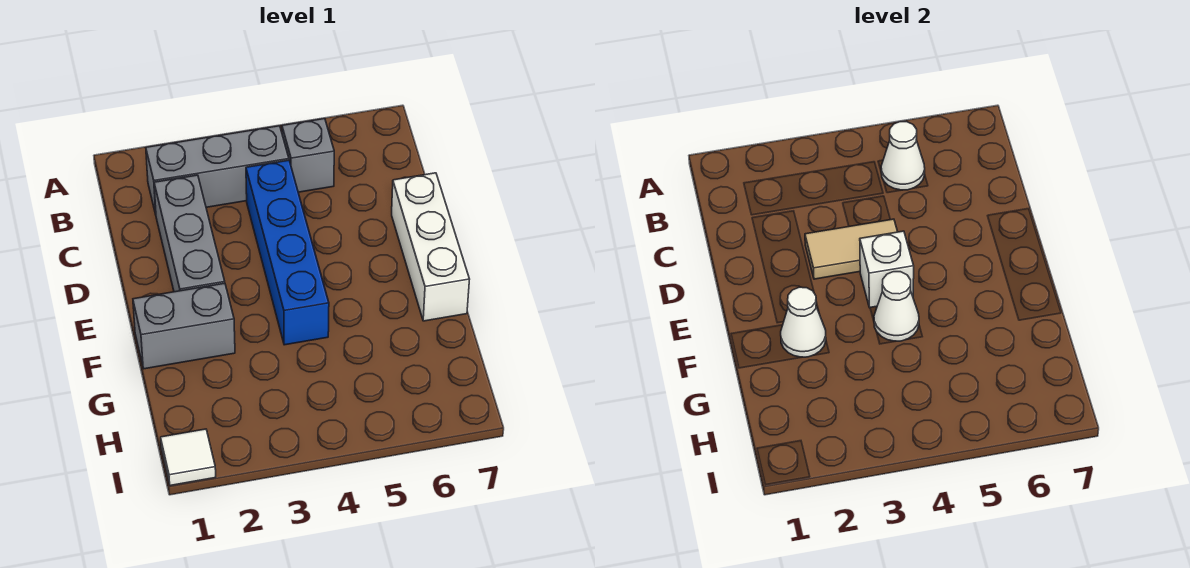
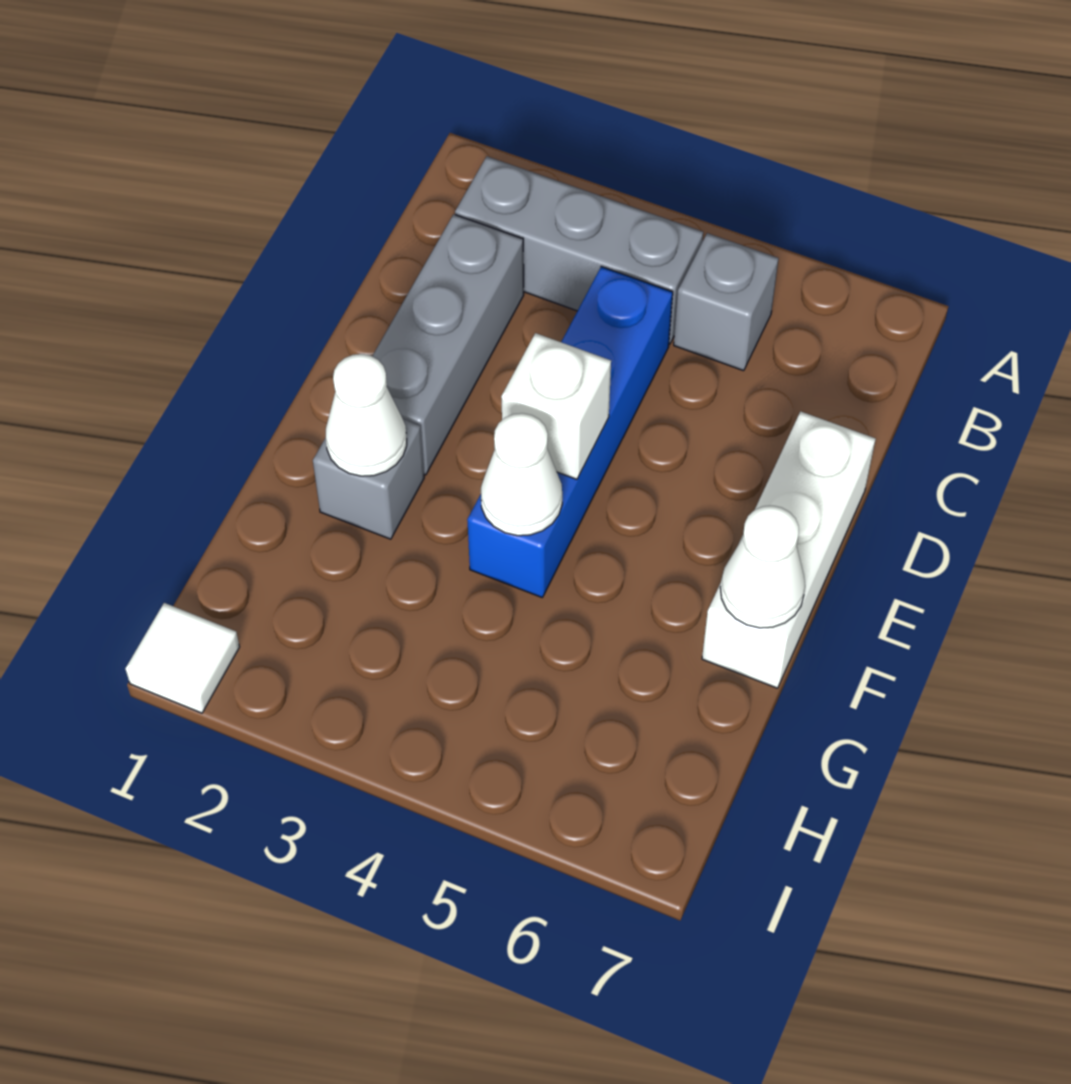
white cone B5 level 2 -> white cone F7 level 2
tan tile D3:D4 level 2 -> none
grey brick F1:F2 level 1 -> grey brick F2 level 1

